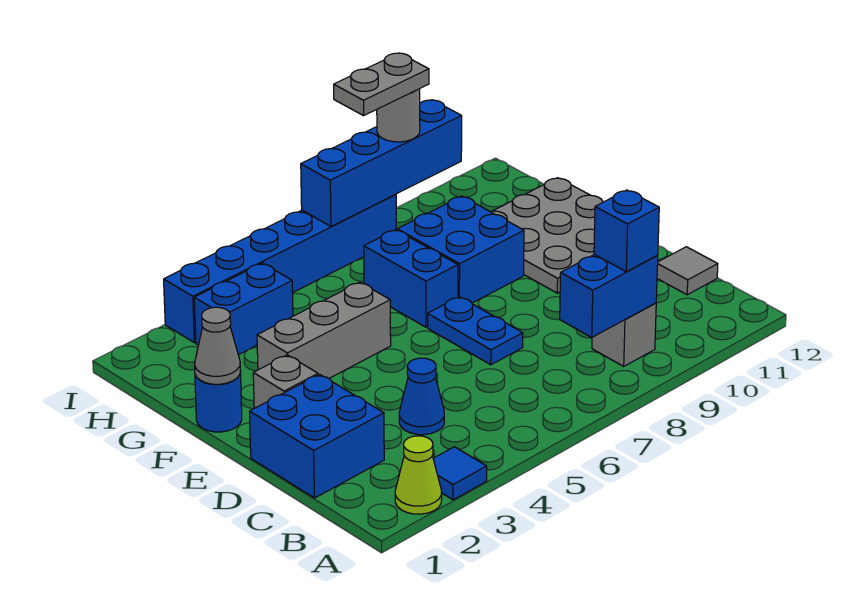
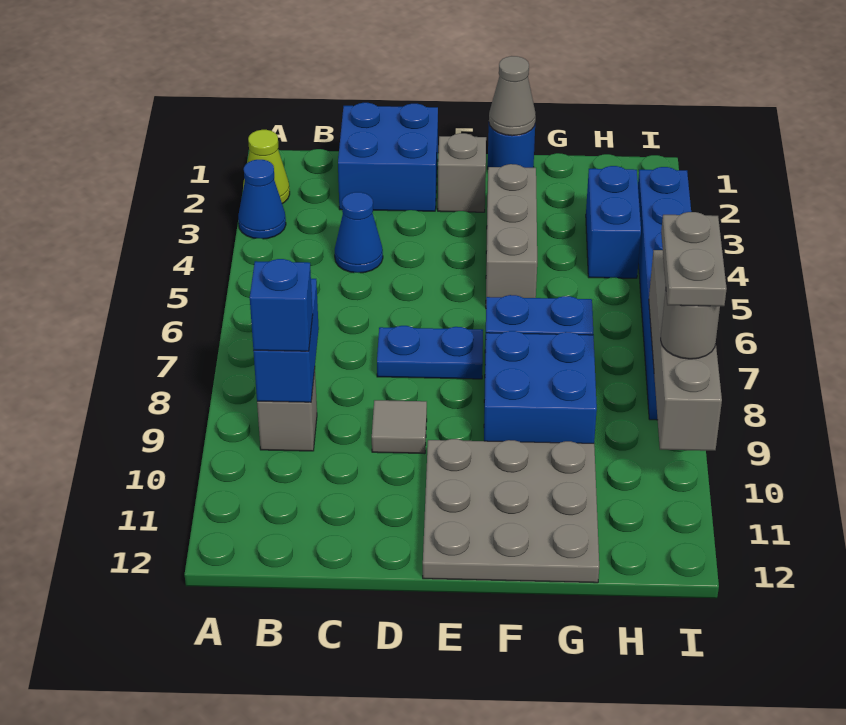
blue tile A3 level 1 -> blue cone A3 level 1
grey tile C12 level 1 -> grey tile D9 level 1
blue brick I7:I10 level 2 -> grey brick I7:I10 level 2

